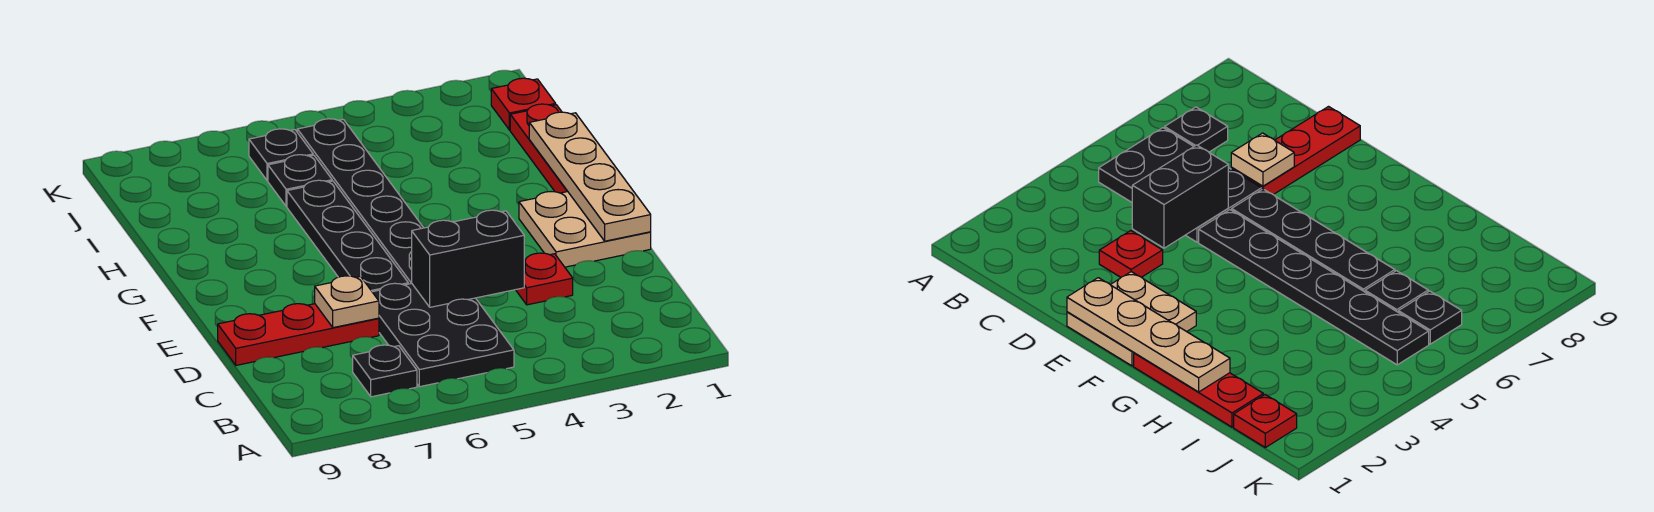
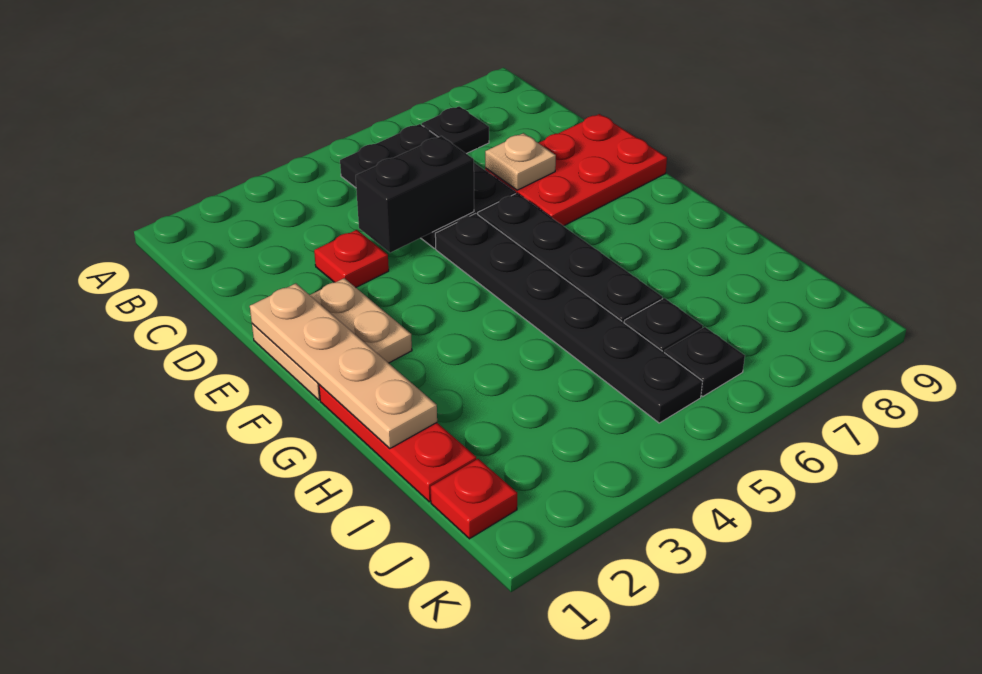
red plate D7:D9 level 1 -> red plate D7:E9 level 1

